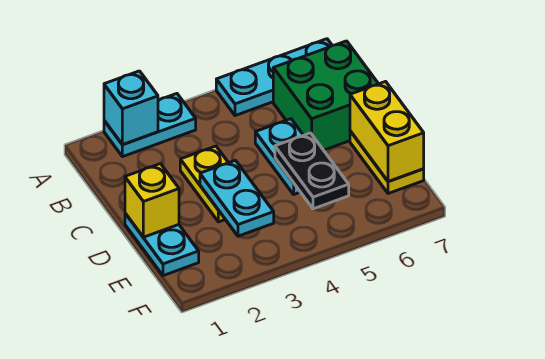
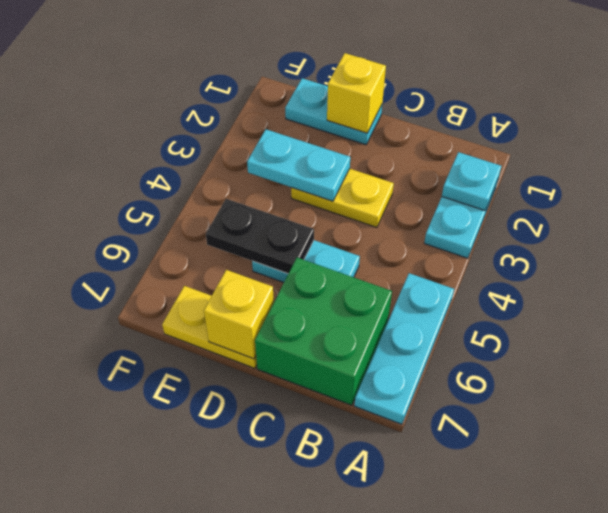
cyan brick A2 level 2 -> cyan plate A2 level 2
yellow brick D7:E7 level 2 -> yellow brick D7 level 2

